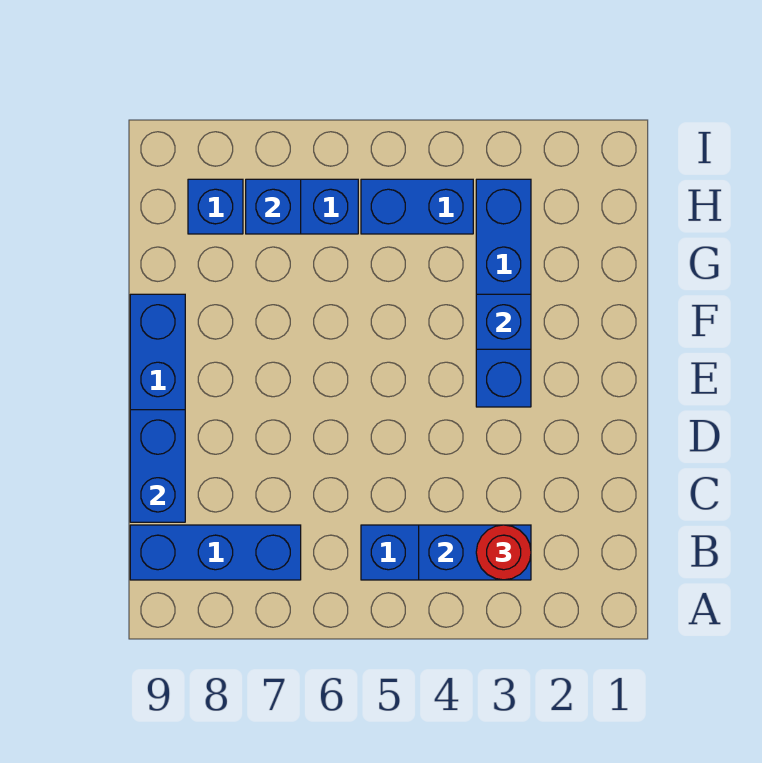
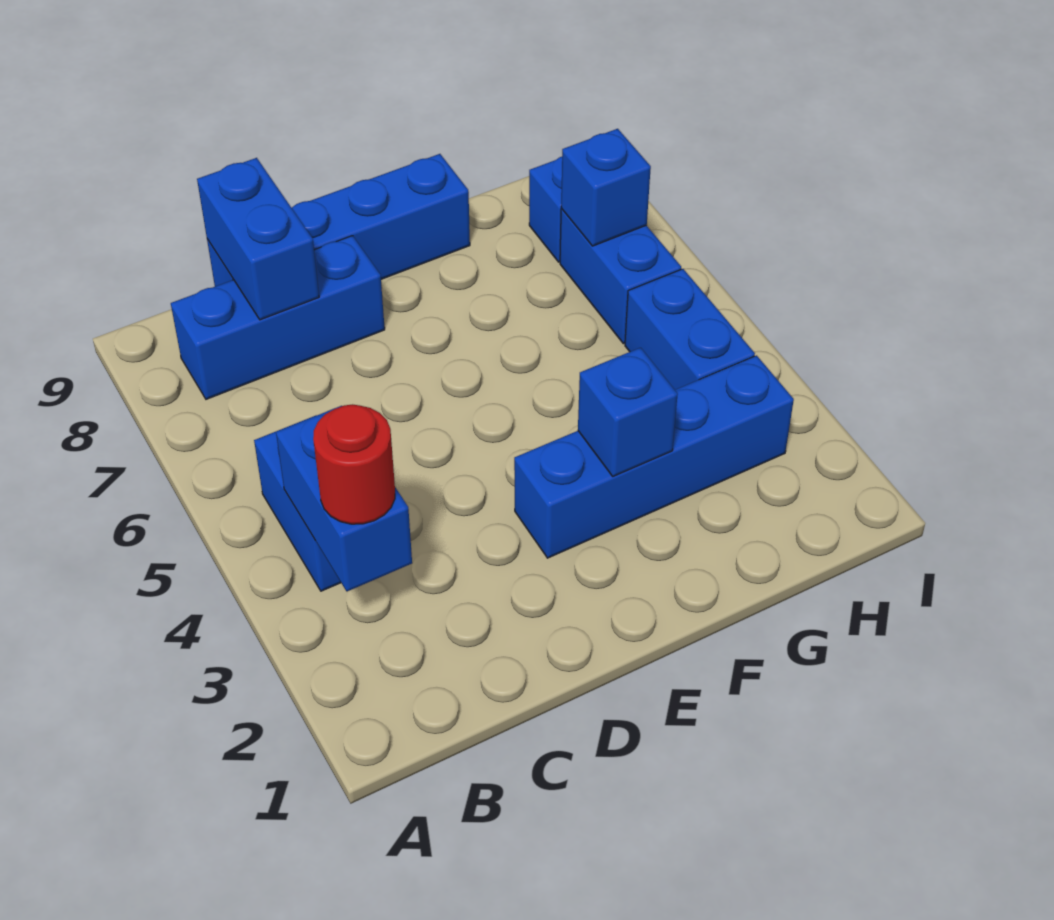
blue brick B7:B9 level 1 -> blue brick B8:D8 level 1
blue brick C9:D9 level 2 -> blue brick C8:C9 level 2

